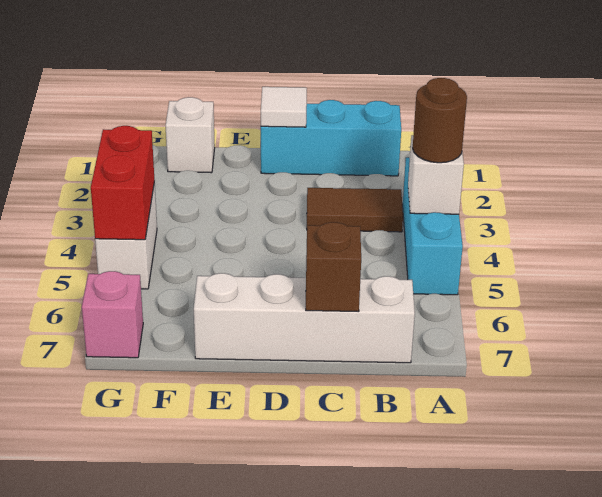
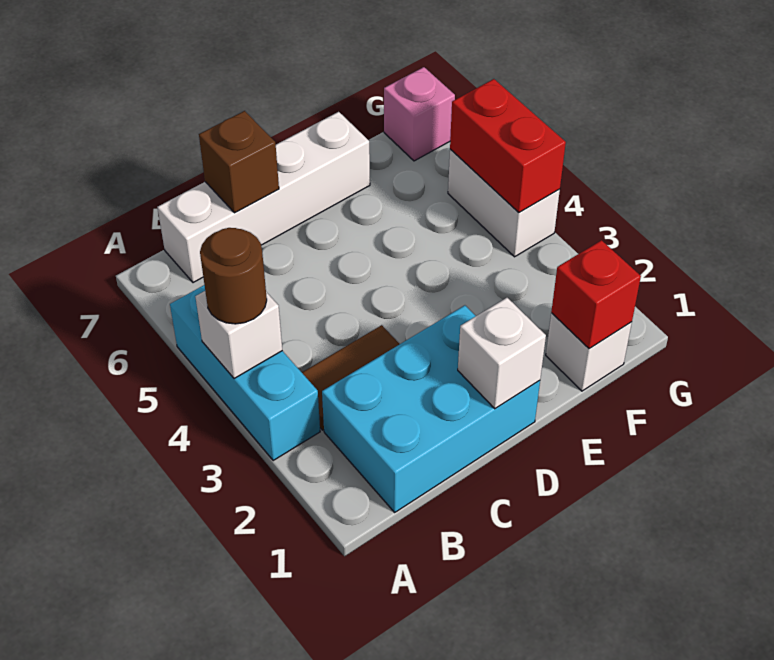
cyan brick B1:D1 level 1 -> cyan brick B1:D2 level 1
white tile D1 level 2 -> white brick D1 level 2
none -> red brick F1 level 2

